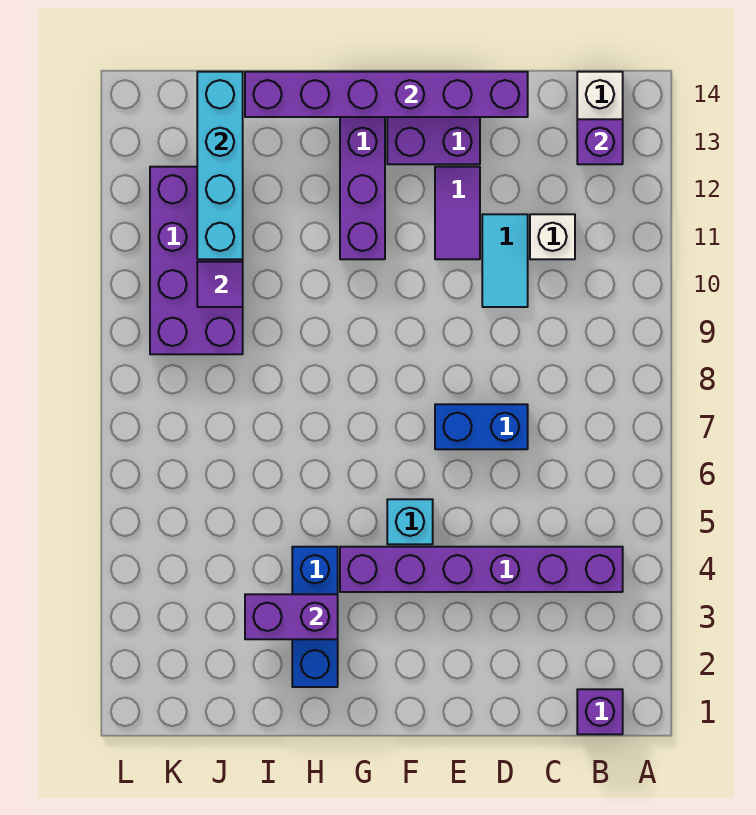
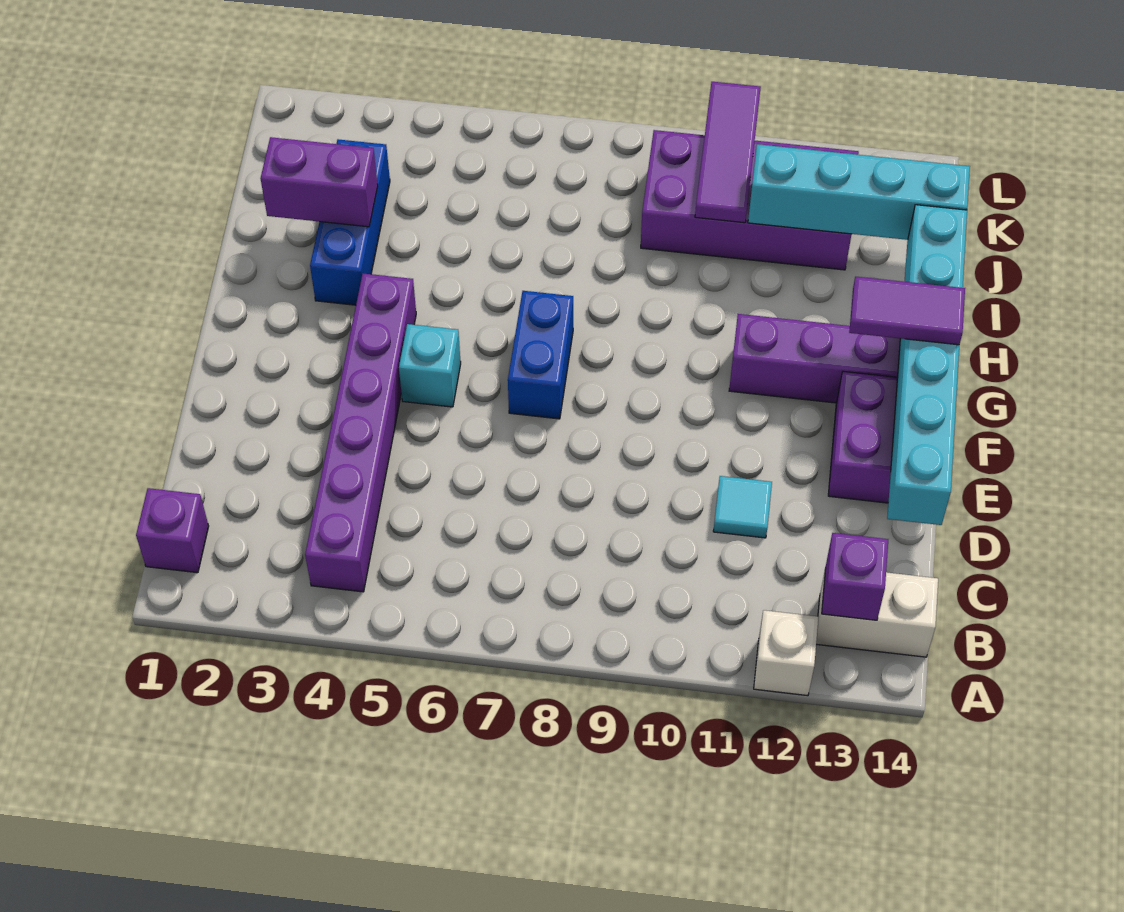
white brick C11 level 1 -> white brick A12 level 1
blue brick D7:E7 level 1 -> blue brick F7:G7 level 1
cyan tile D10:D11 level 1 -> cyan tile D11 level 1
purple brick D14:I14 level 2 -> cyan brick D14:I14 level 2
purple tile E11:E12 level 1 -> purple tile G13:G14 level 3
blue brick H2:H4 level 1 -> blue brick H3:J3 level 1
purple brick H3:I3 level 2 -> purple brick I2:I3 level 2
purple tile J10 level 2 -> purple tile J10:L10 level 2

